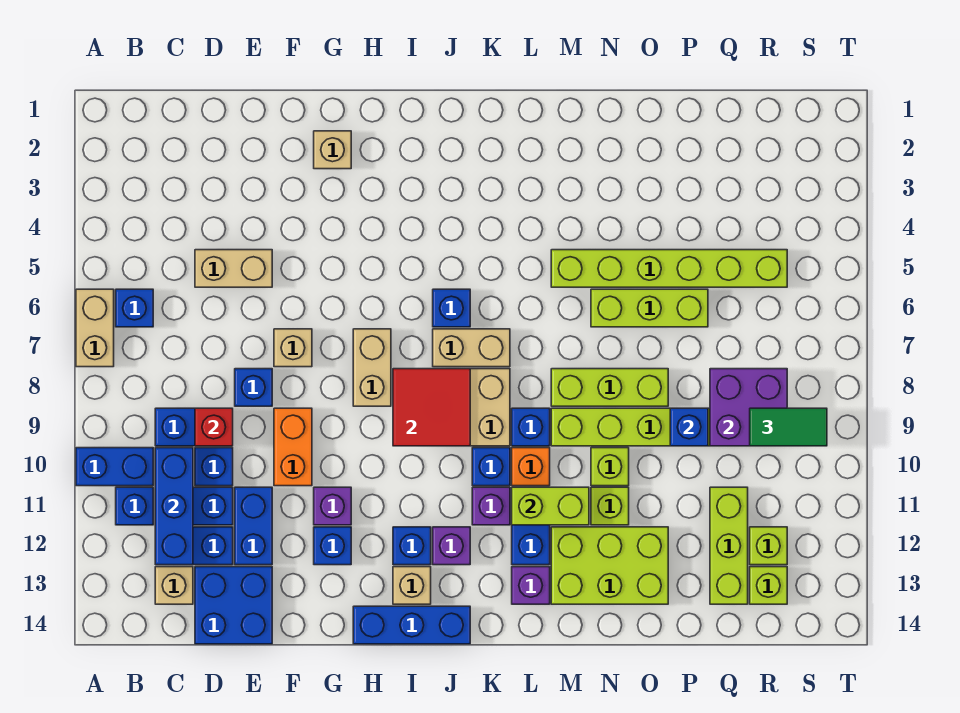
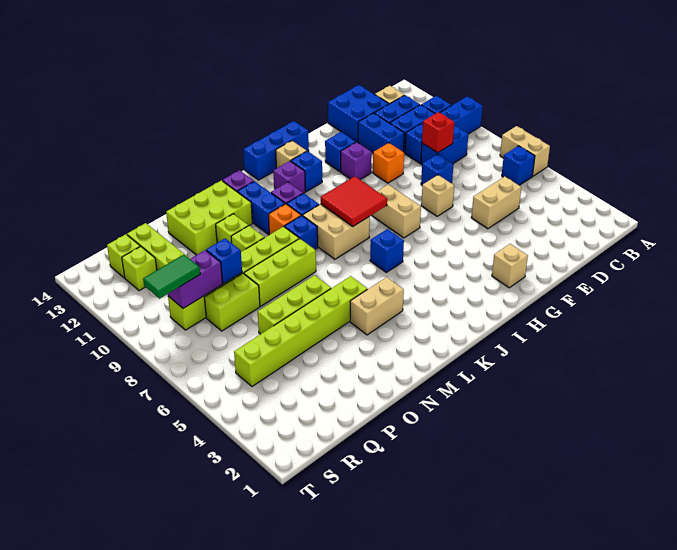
blue brick C10:C12 level 2 -> none
orange brick F9:F10 level 1 -> orange brick F10 level 1
tan brick J7:K7 level 1 -> tan brick L4:M4 level 1
lime brick L11:M11 level 2 -> lime brick P8:Q8 level 1
purple brick Q8:R9 level 2 -> purple brick Q9:R9 level 2

